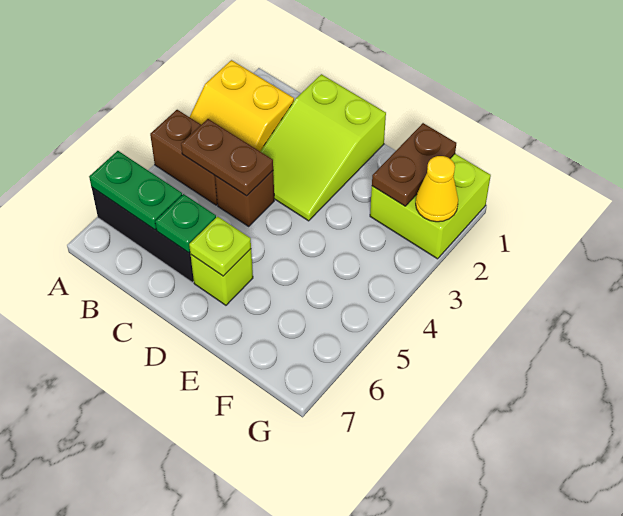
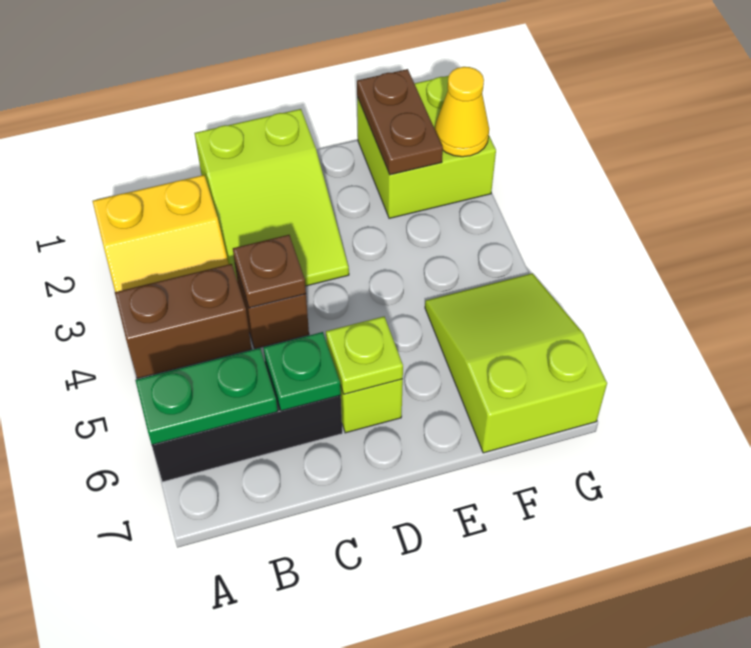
brown plate B4:C4 level 2 -> brown plate C4 level 2
none -> lime slope F5:G7 level 1 top 7

